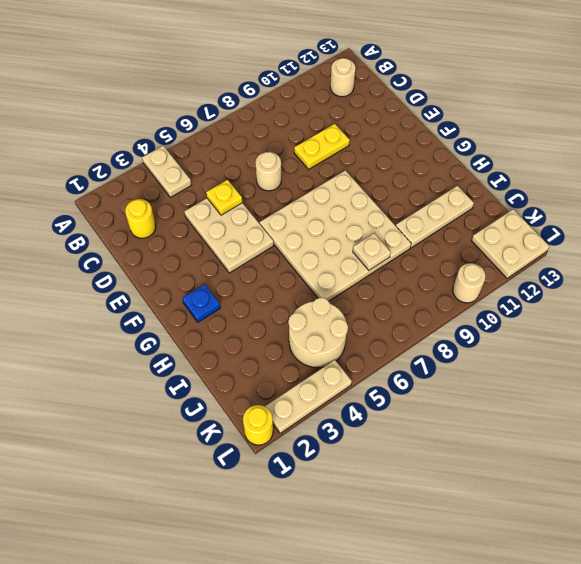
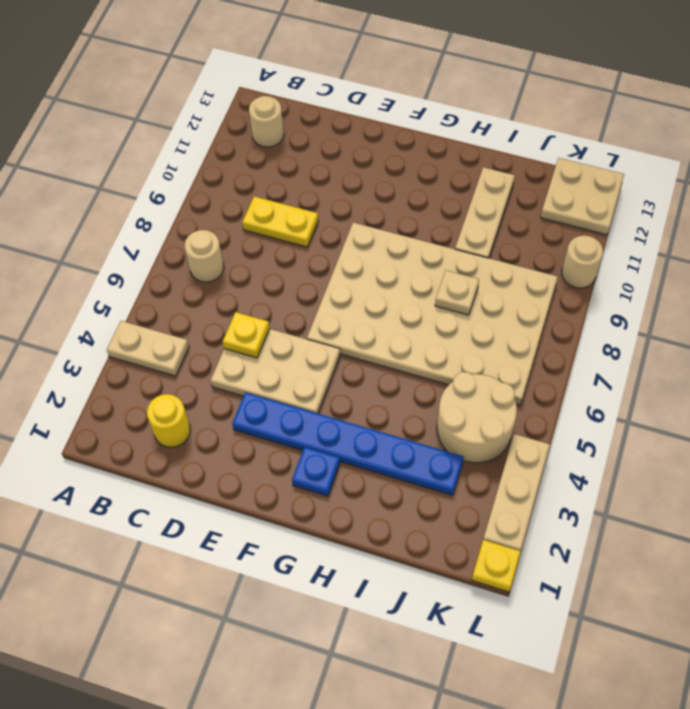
tan round brick D7 level 1 -> tan round brick B7 level 1
yellow plate D9:D10 level 1 -> yellow plate C9:D9 level 1
none -> blue plate E3:J3 level 1
tan plate F6:I9 level 1 -> tan plate F6:K9 level 1
yellow round brick L1 level 1 -> yellow plate L1 level 1

